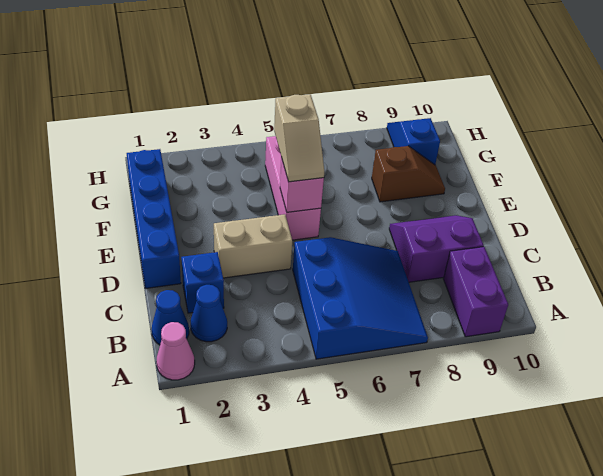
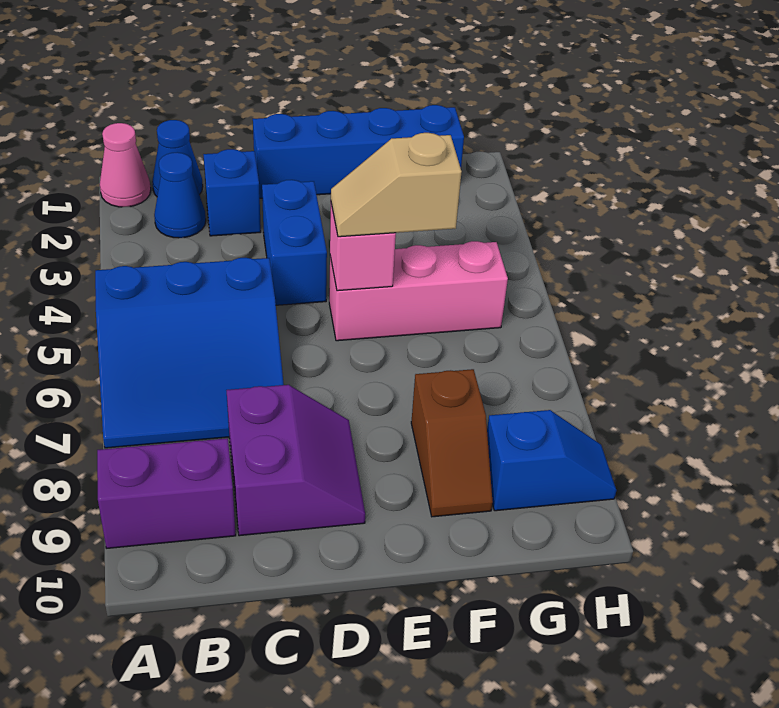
tan brick D3:D4 level 1 -> blue brick D3:D4 level 1

